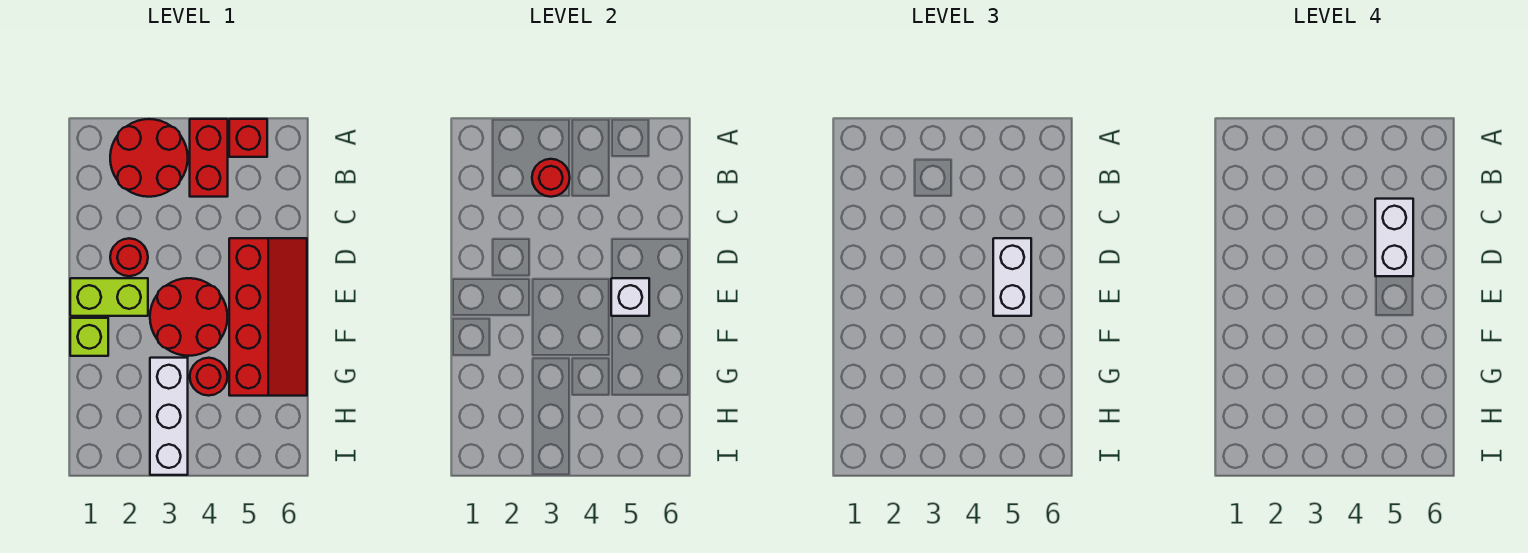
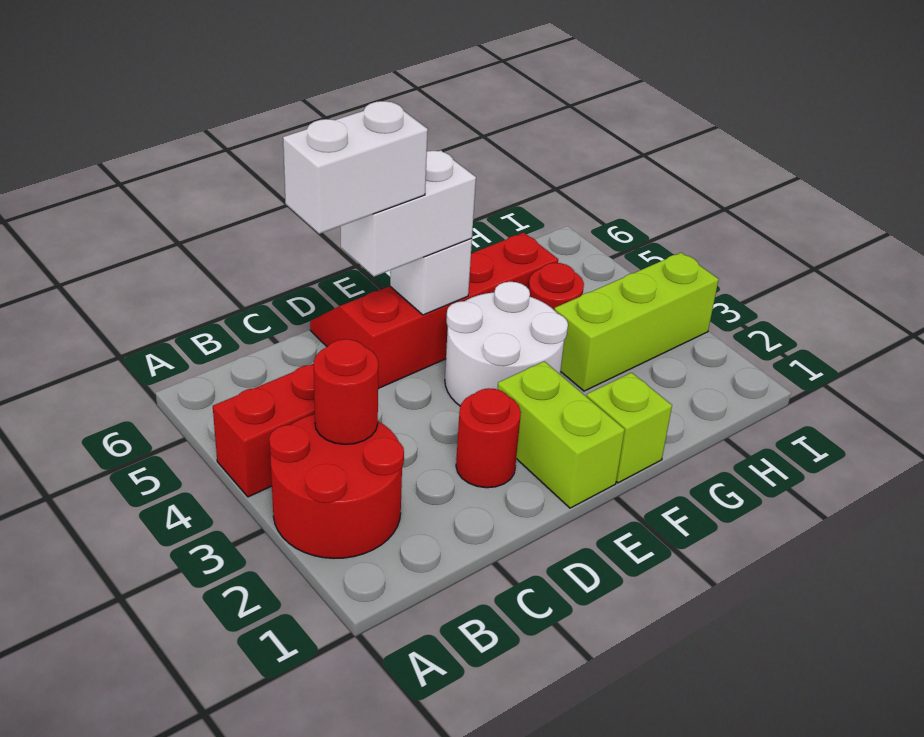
red brick A5 level 1 -> none
red round brick E3:F4 level 1 -> white round brick E3:F4 level 1
white brick G3:I3 level 1 -> lime brick G3:I3 level 1

